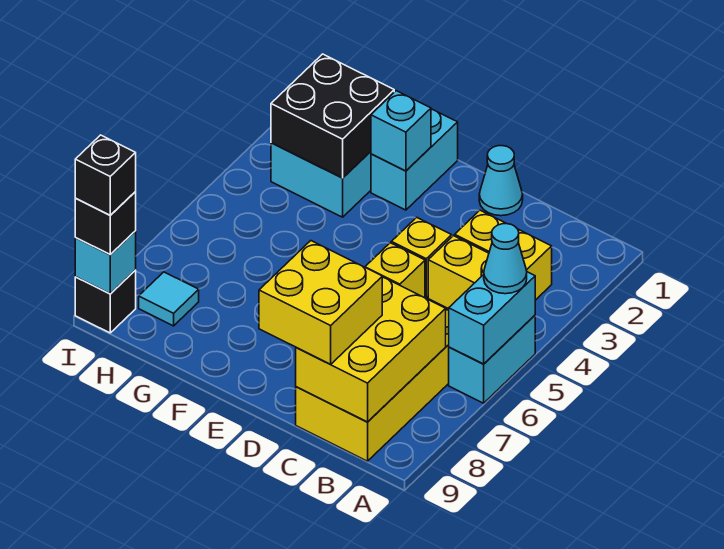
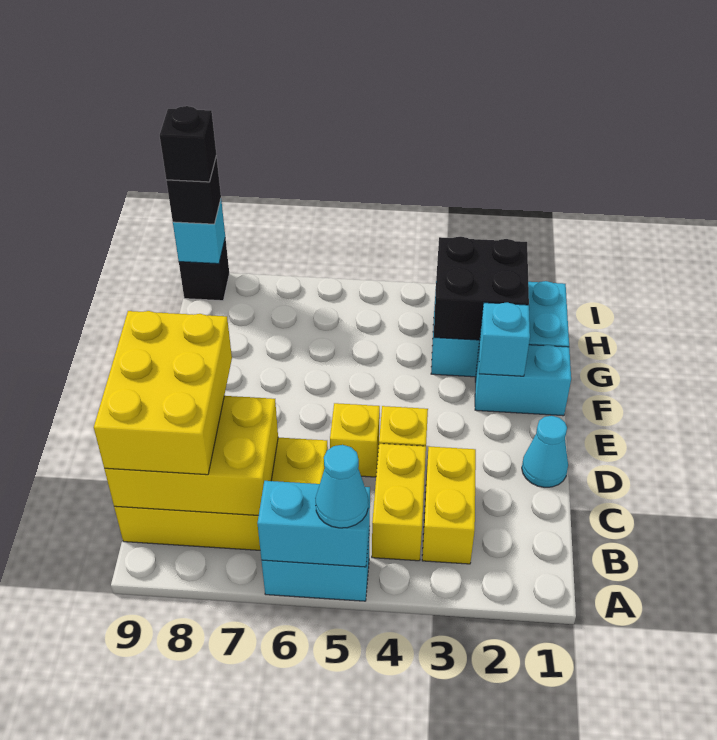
yellow brick C8:D9 level 3 -> yellow brick B8:D9 level 3
cyan tile H8 level 1 -> none

